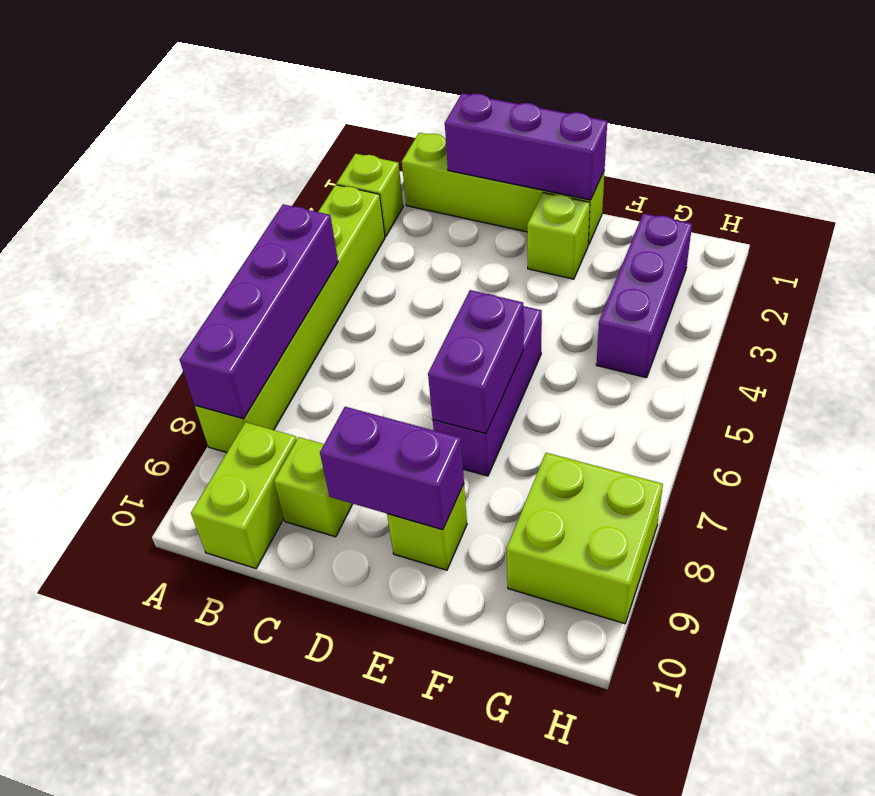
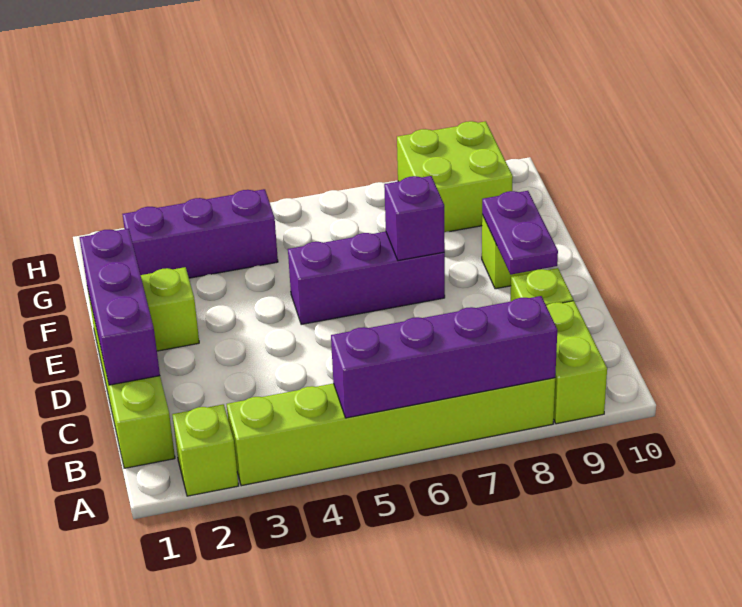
lime brick B9:B10 level 1 -> lime brick A9:B9 level 1
purple brick D9:E9 level 2 -> purple plate D9:E9 level 2
purple brick E6:E7 level 2 -> purple brick E7 level 2

